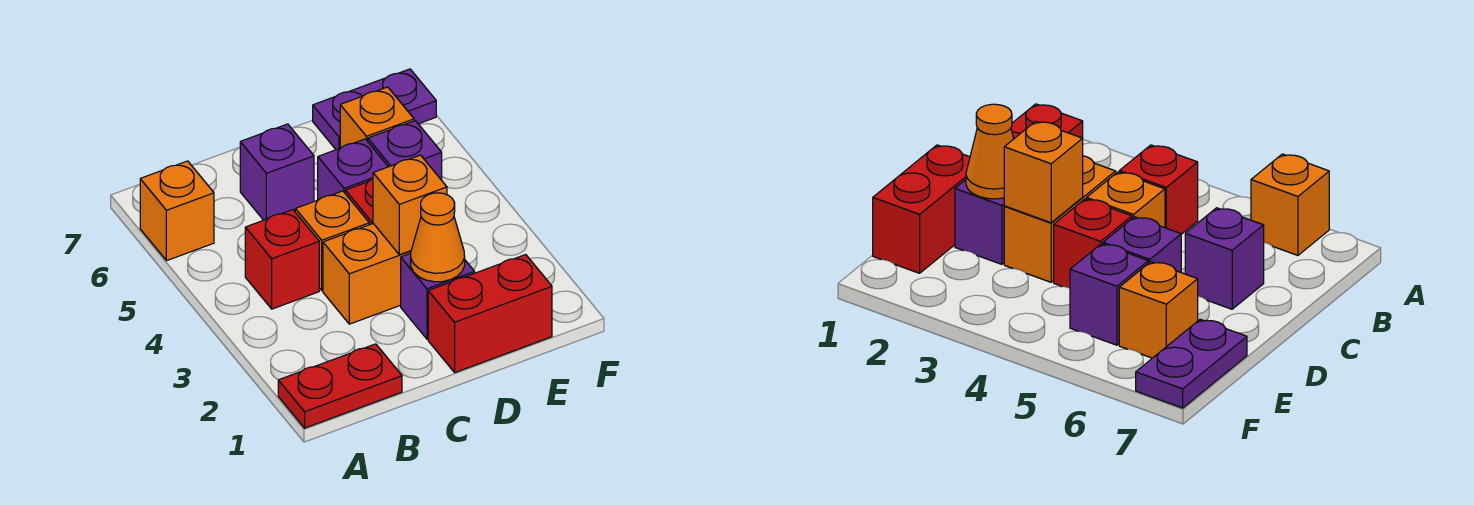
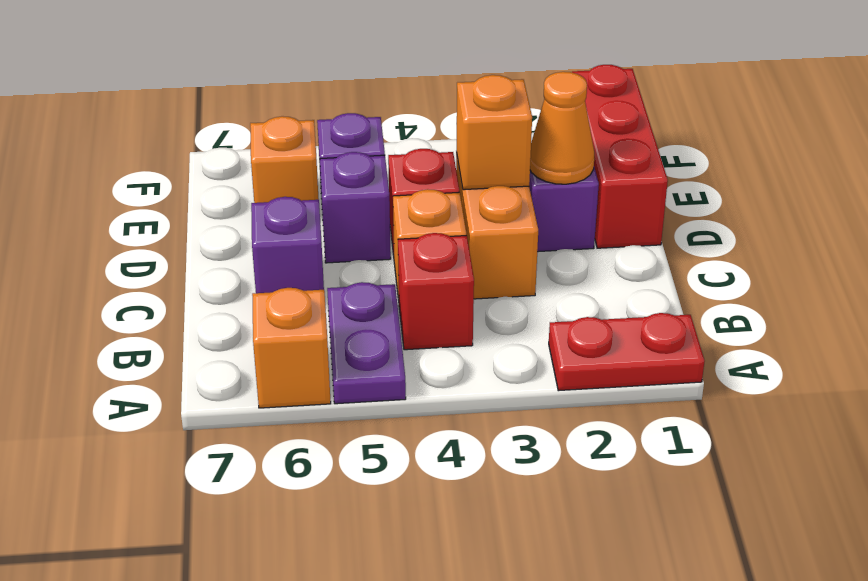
red plate A1:B1 level 1 -> red plate A1:A2 level 1
red brick D1:E1 level 1 -> red brick D1:F1 level 1
purple plate E7:F7 level 1 -> purple plate A5:B5 level 1

